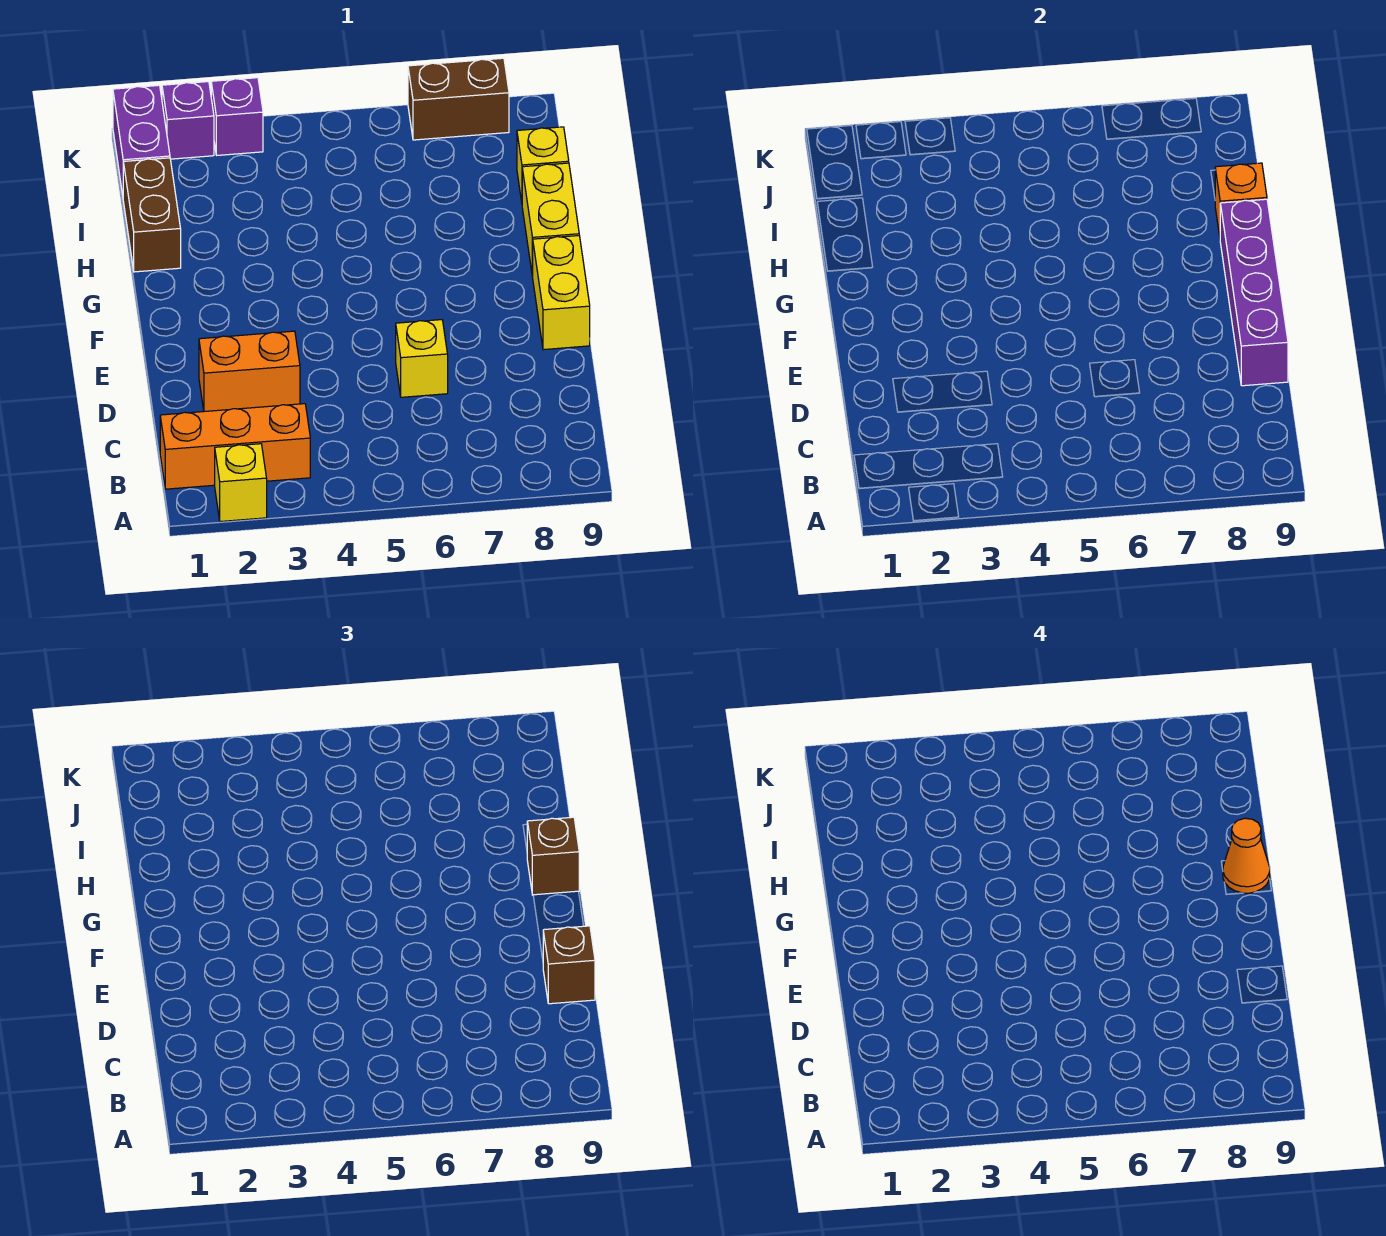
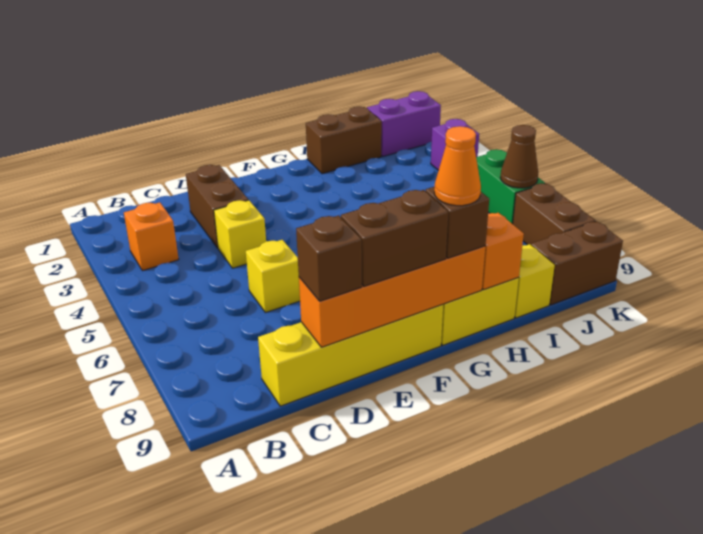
yellow brick A2 level 1 -> yellow brick D4 level 1
orange brick B1:B3 level 1 -> orange brick B3 level 1
orange brick D2:D3 level 1 -> brown brick D2:D3 level 1
purple brick D9:G9 level 2 -> orange brick D9:G9 level 2
yellow brick E9:F9 level 1 -> yellow brick C9:F9 level 1
none -> brown brick E9:F9 level 3
none -> brown brick J9:K9 level 1
purple brick K2 level 1 -> none
none -> green brick K5:K6 level 1
none -> brown cone K6 level 2

